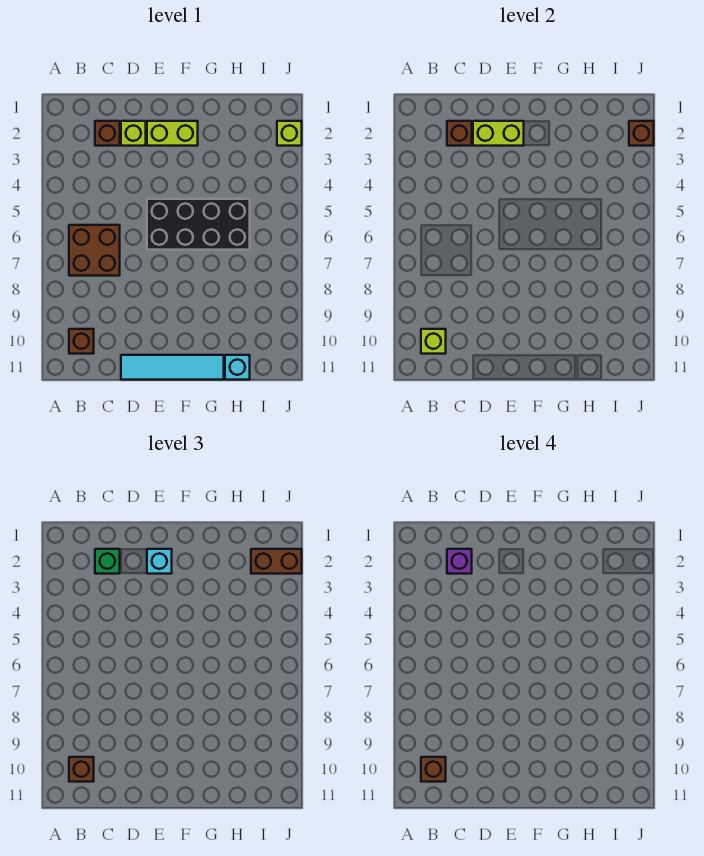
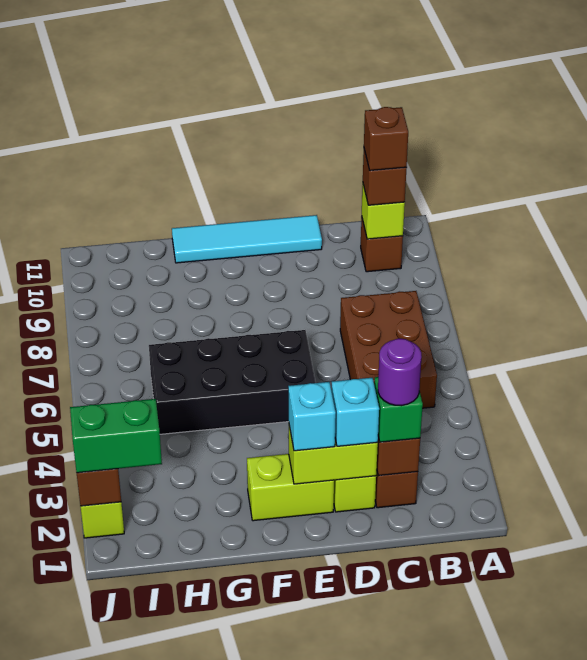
brown brick B6:C7 level 1 -> brown brick B5:C7 level 1
purple brick C2 level 4 -> purple round brick C2 level 4
cyan brick H11 level 1 -> cyan brick D2 level 3
brown brick I2:J2 level 3 -> green brick I2:J2 level 3

